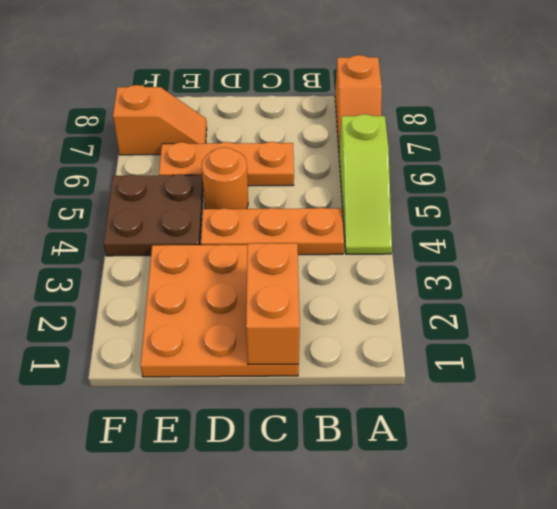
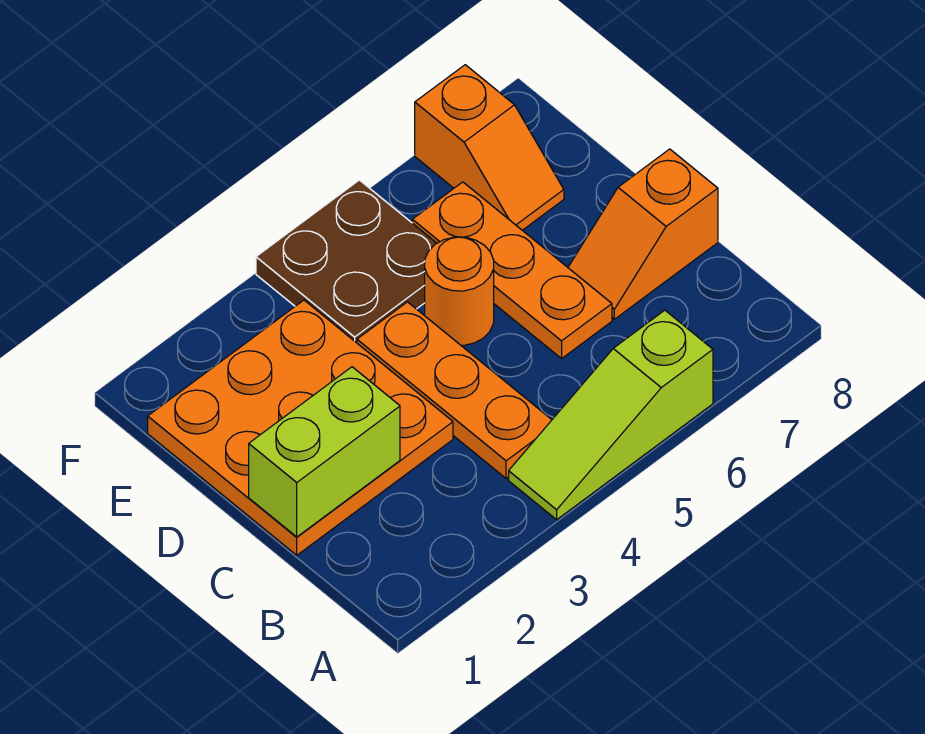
orange slope A7:A8 level 1 top 8 -> orange slope C7:C8 level 1 top 8
orange brick C1:C2 level 2 -> lime brick C1:C2 level 2

